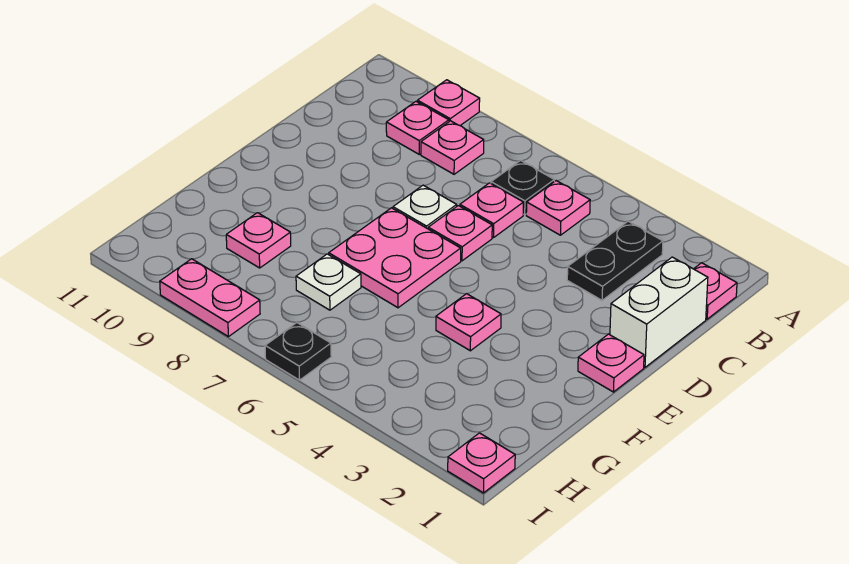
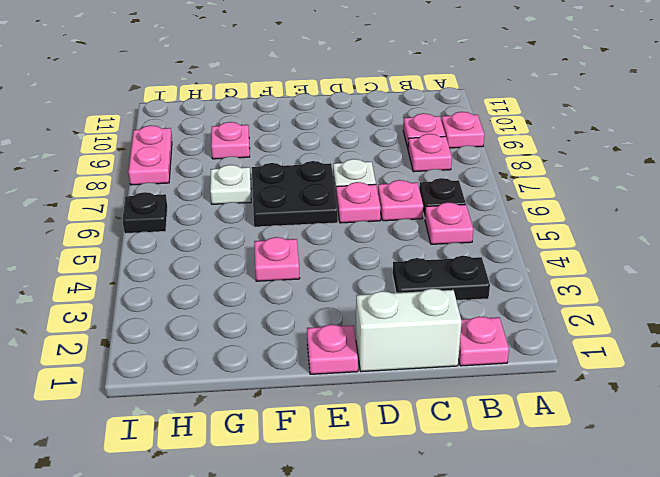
pink plate E6:F7 level 1 -> black plate E6:F7 level 1
pink plate I1 level 1 -> none

